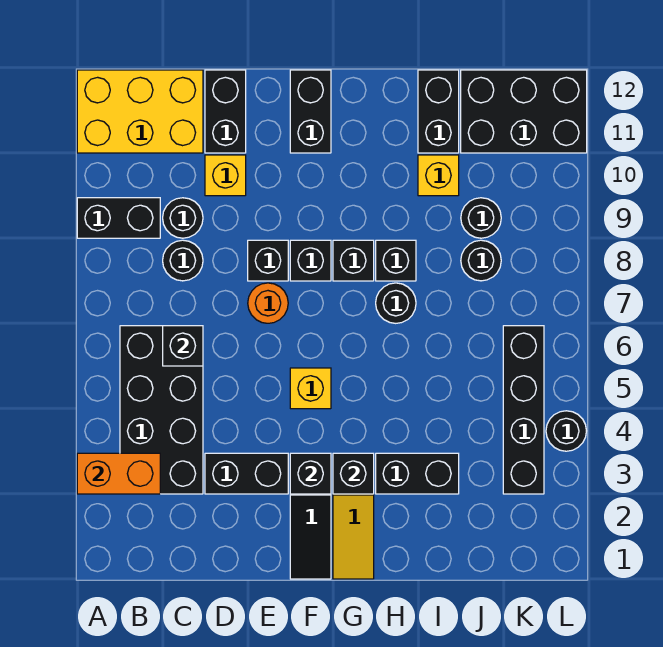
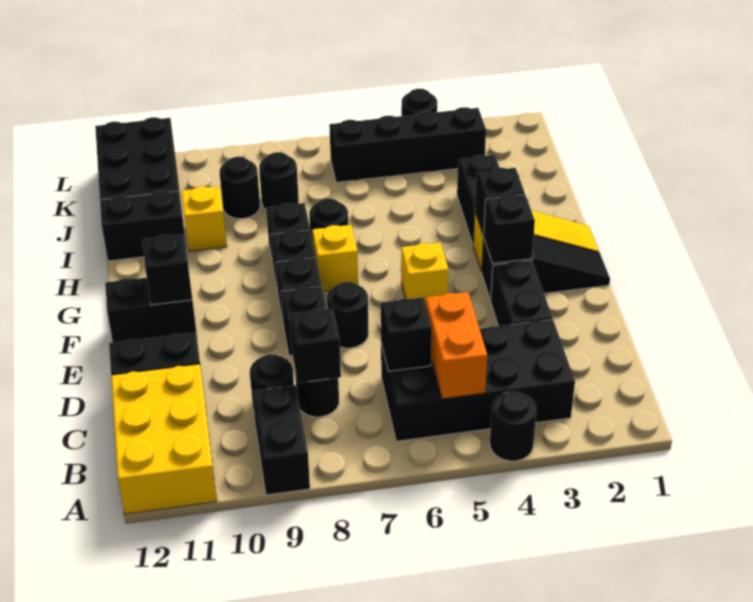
orange brick A3:B3 level 2 -> orange brick B5:C5 level 2
none -> black round brick A4 level 1
none -> black brick C8 level 2
yellow brick D10 level 1 -> yellow brick G7 level 1
orange round brick E7 level 1 -> black round brick E7 level 1
none -> black brick F11 level 2

